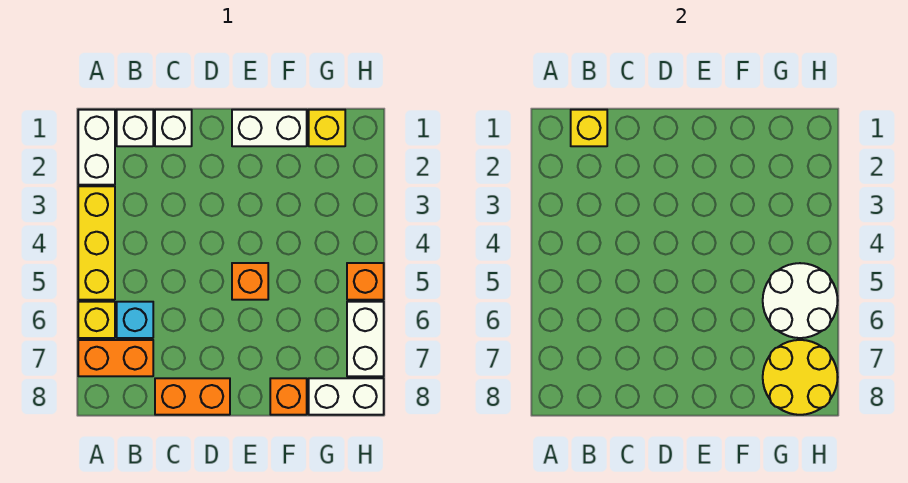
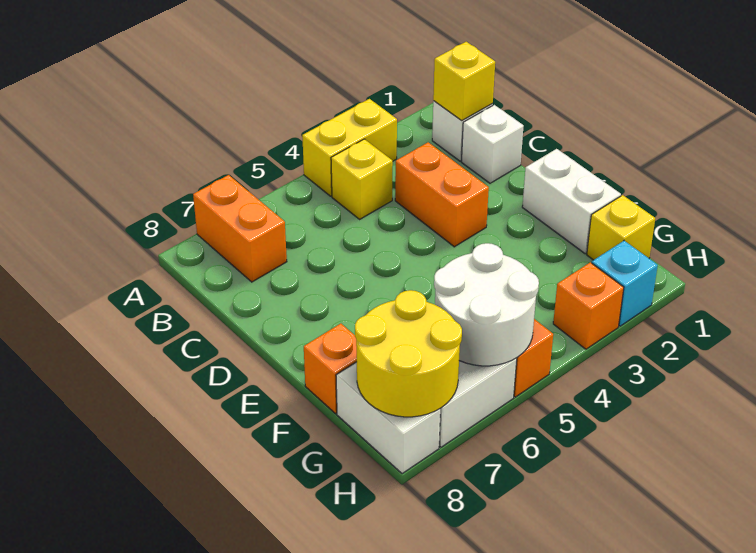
white brick A1:A2 level 1 -> none
yellow brick A3:A5 level 1 -> yellow brick A3:A4 level 1
yellow brick A6 level 1 -> yellow brick B4 level 1
cyan brick B6 level 1 -> cyan brick H2 level 1
orange brick C8:D8 level 1 -> orange brick C3:D3 level 1
orange brick E5 level 1 -> orange brick H3 level 1

